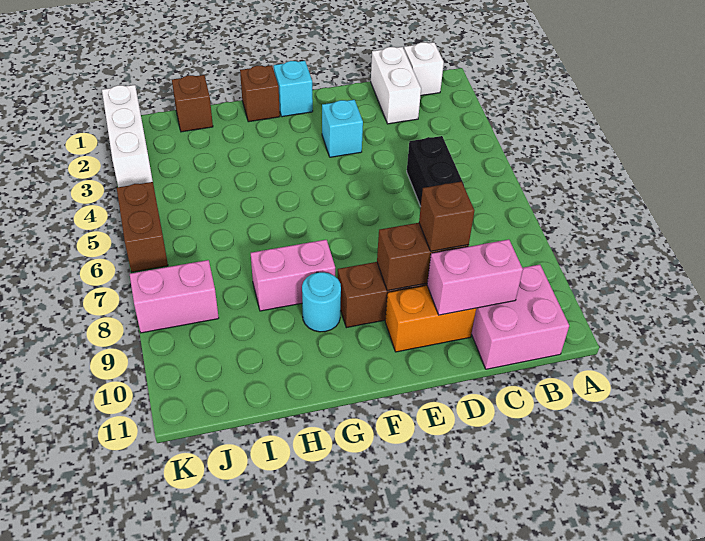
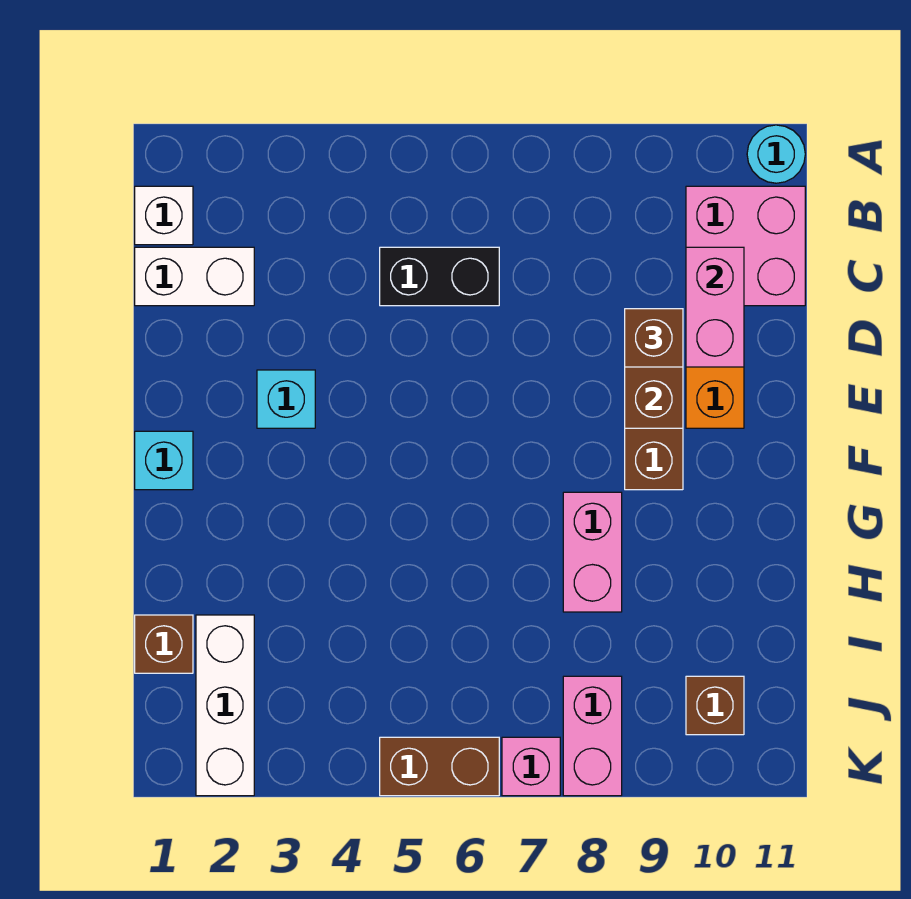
brown brick G1 level 1 -> brown brick J10 level 1
cyan round brick G9 level 1 -> cyan round brick A11 level 1
white brick K1:K3 level 1 -> white brick I2:K2 level 1
none -> pink brick K7 level 1

